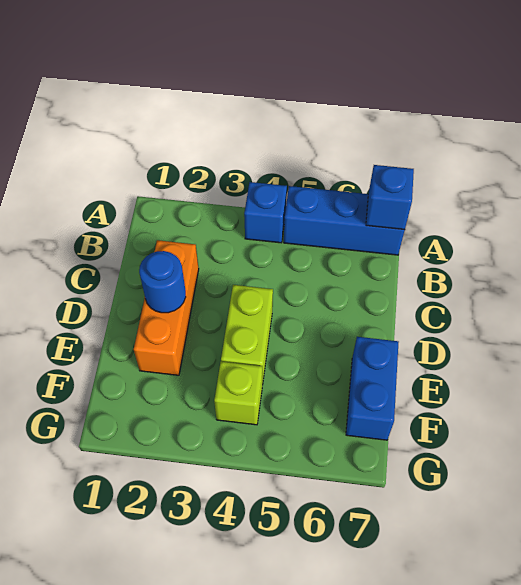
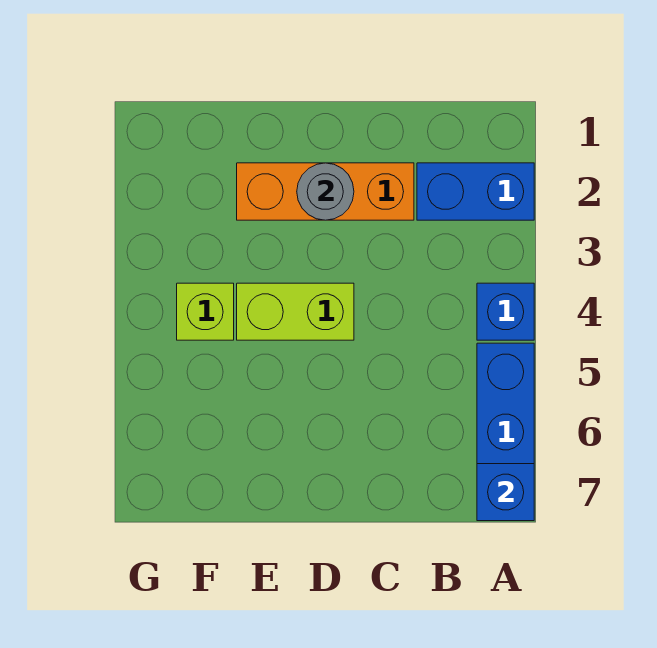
blue round brick D2 level 2 -> grey round brick D2 level 2
blue brick E7:F7 level 1 -> blue brick A2:B2 level 1

